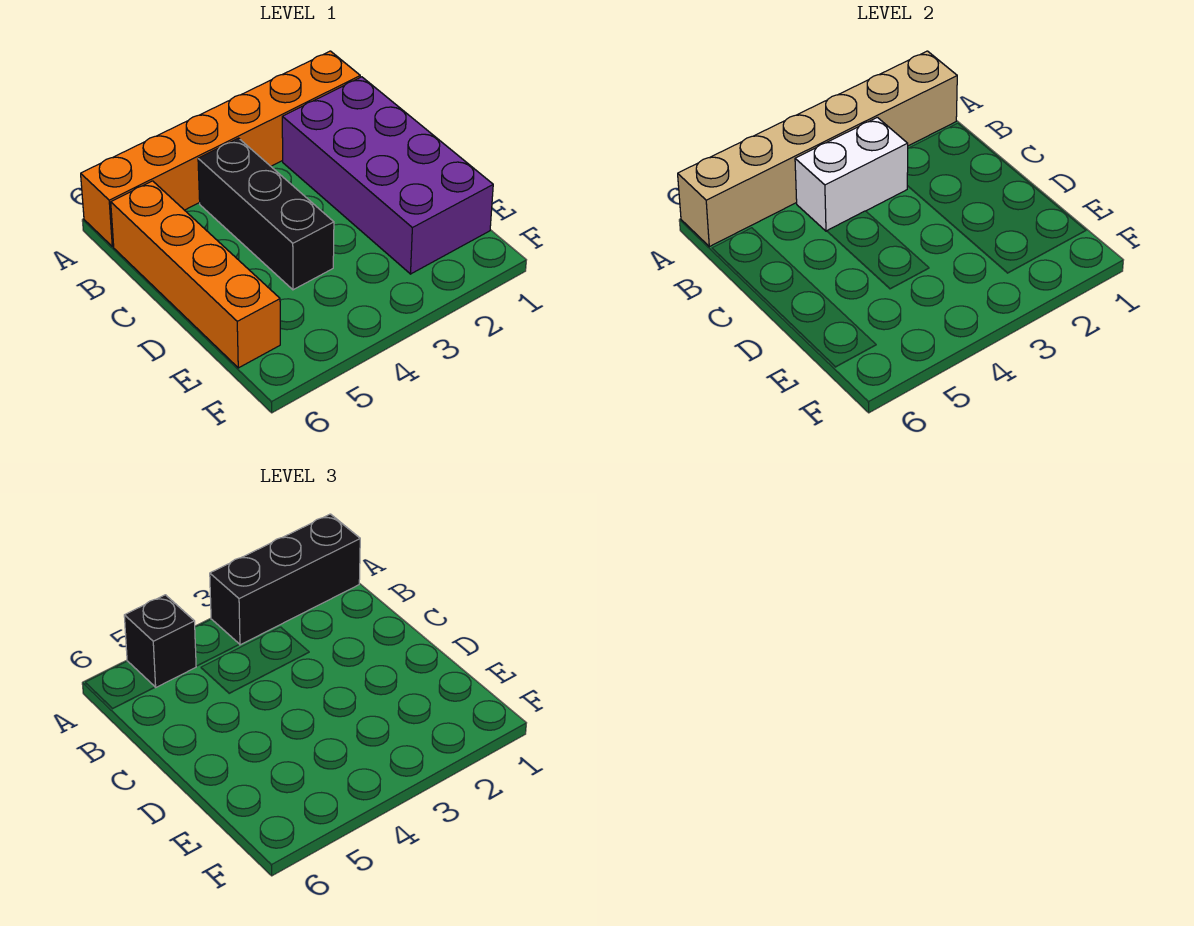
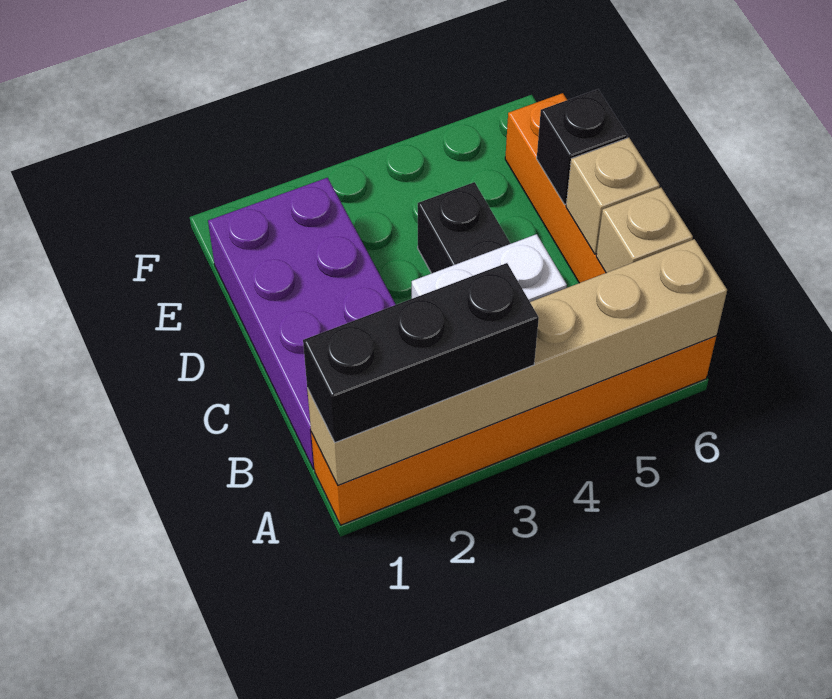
black brick A5 level 3 -> black brick D6 level 2
none -> tan brick B6 level 2
none -> tan brick C6 level 2

